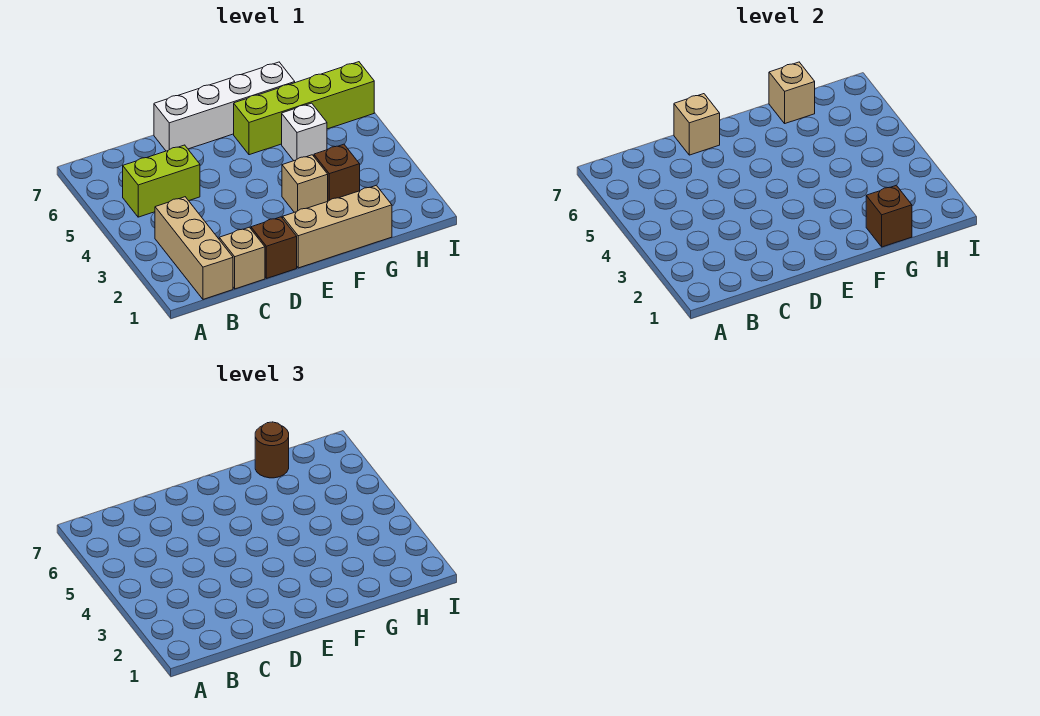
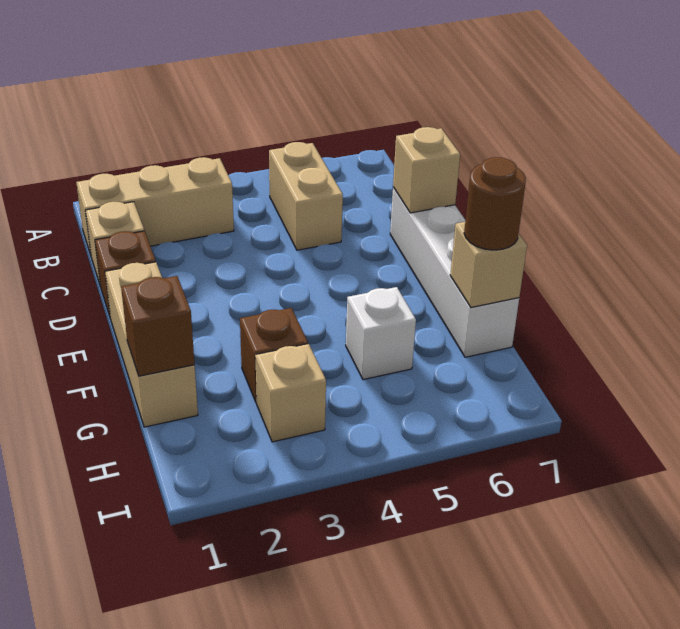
lime brick B5:C5 level 1 -> tan brick B5:C5 level 1
tan brick F3 level 1 -> tan brick H3 level 1
lime brick F6:I6 level 1 -> none

